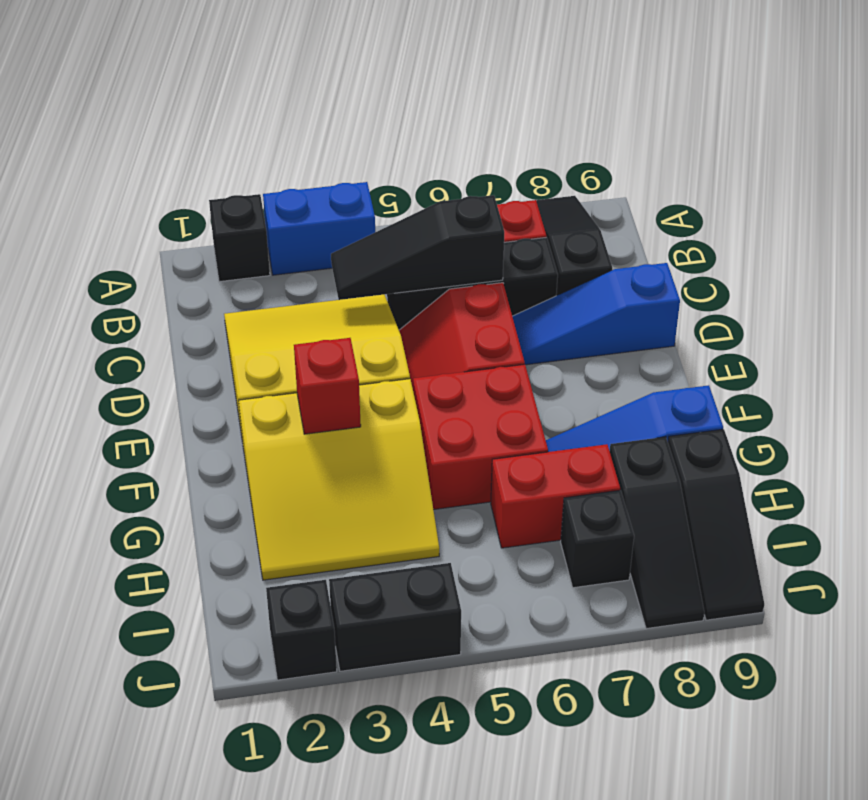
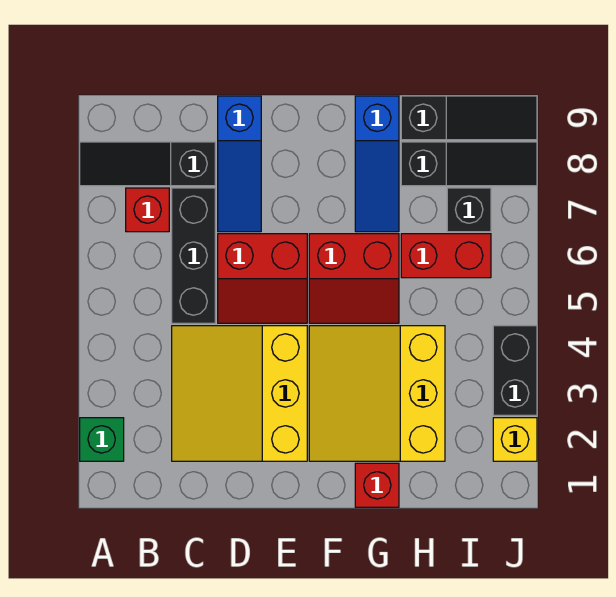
black brick A2 level 1 -> green brick A2 level 1
blue brick A3:A4 level 1 -> none
black slope C4:C6 level 2 top 6 -> none
yellow slope F2:H4 level 1 top F -> yellow slope F2:H4 level 1 top H
red brick F3 level 2 -> red brick G1 level 1
red brick F5:G6 level 1 -> red slope F5:G6 level 1 top 6
red brick H6:H7 level 1 -> red brick H6:I6 level 1
black brick J2 level 1 -> yellow brick J2 level 1

